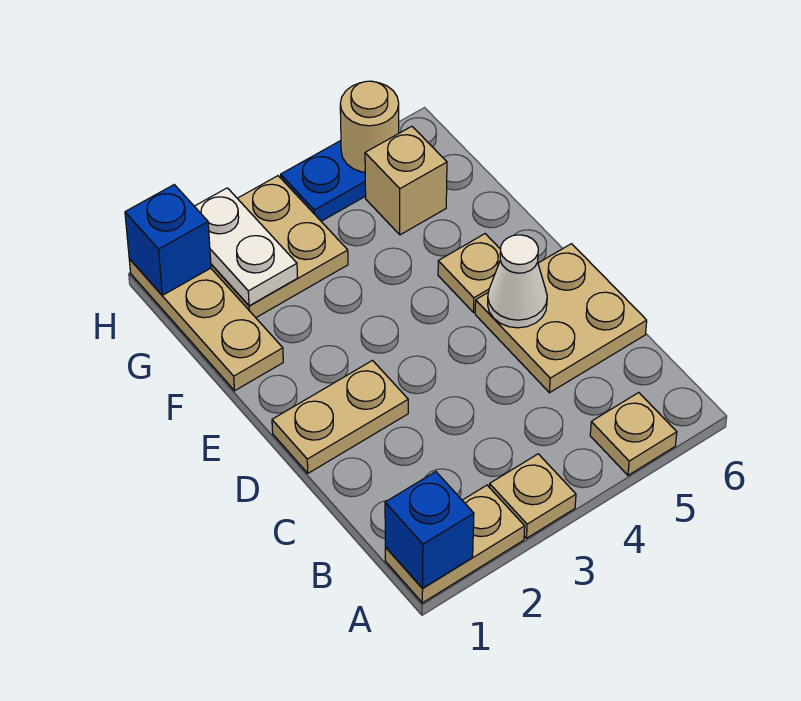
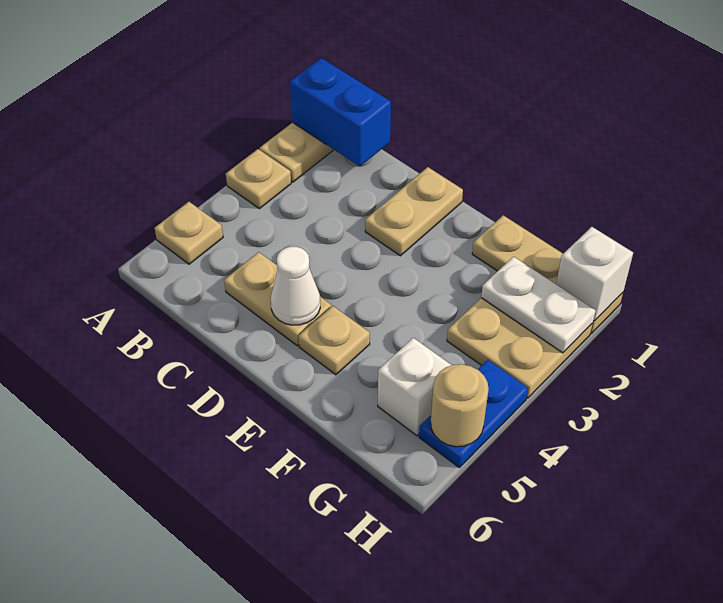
blue brick A1 level 2 -> blue brick A1:B1 level 2
tan plate C5:D6 level 1 -> tan plate C5:D5 level 1
tan brick G5 level 1 -> white brick G5 level 1
blue brick H1 level 2 -> white brick H1 level 2

